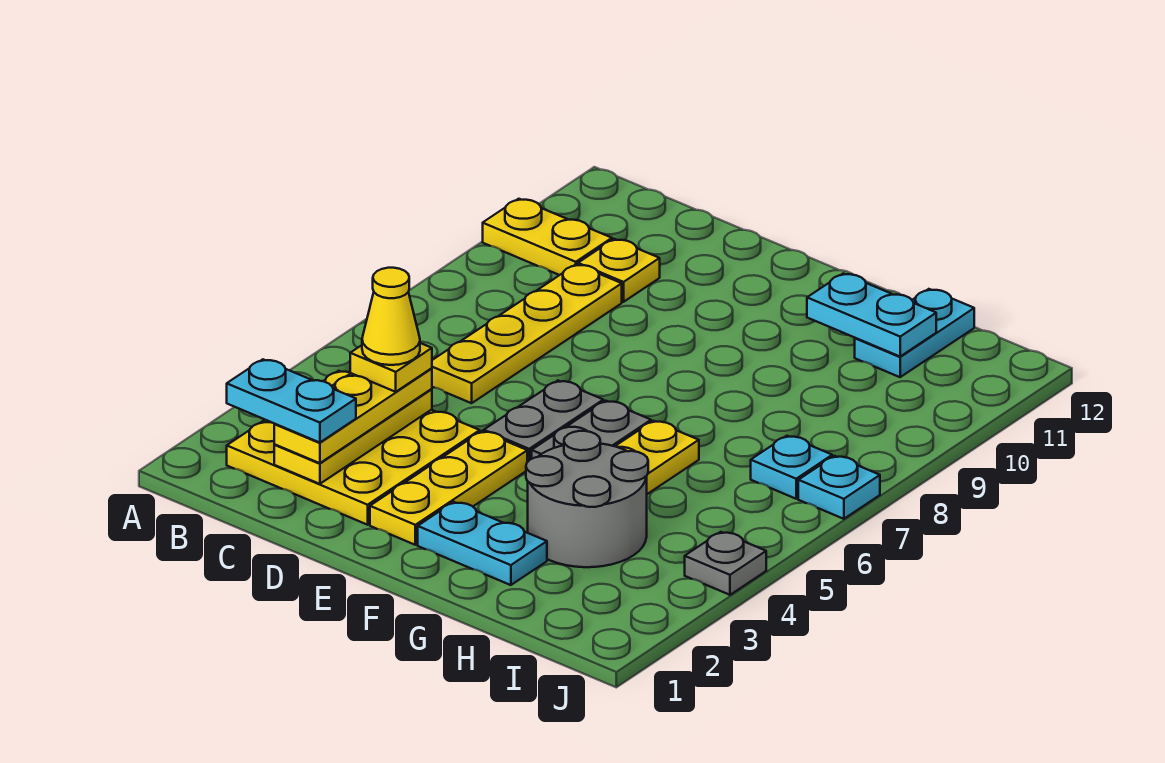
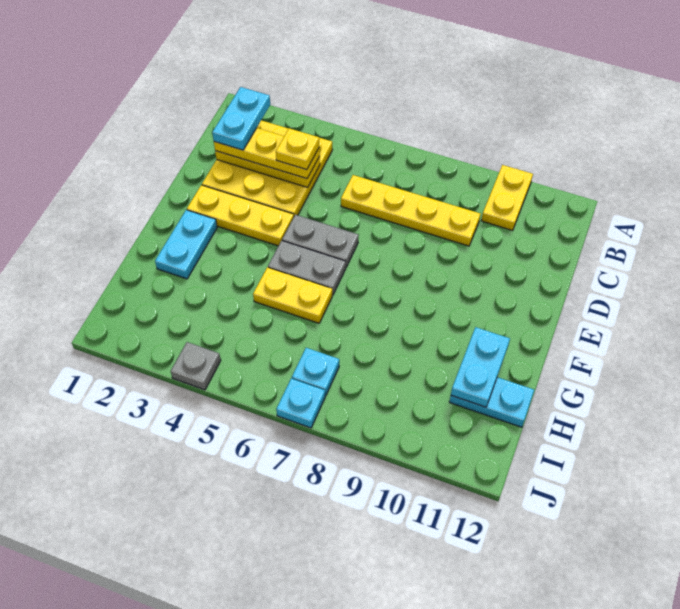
yellow cone C4 level 5 -> none
yellow plate C10 level 1 -> none
grey round brick G3:H4 level 1 -> none

